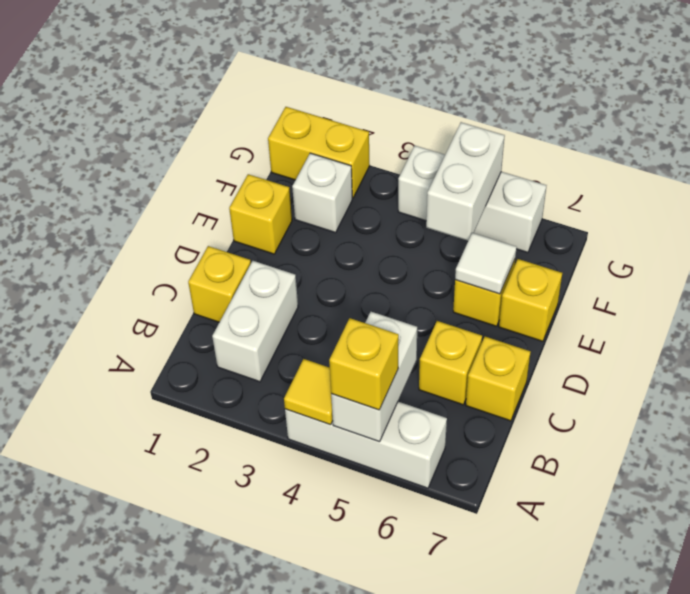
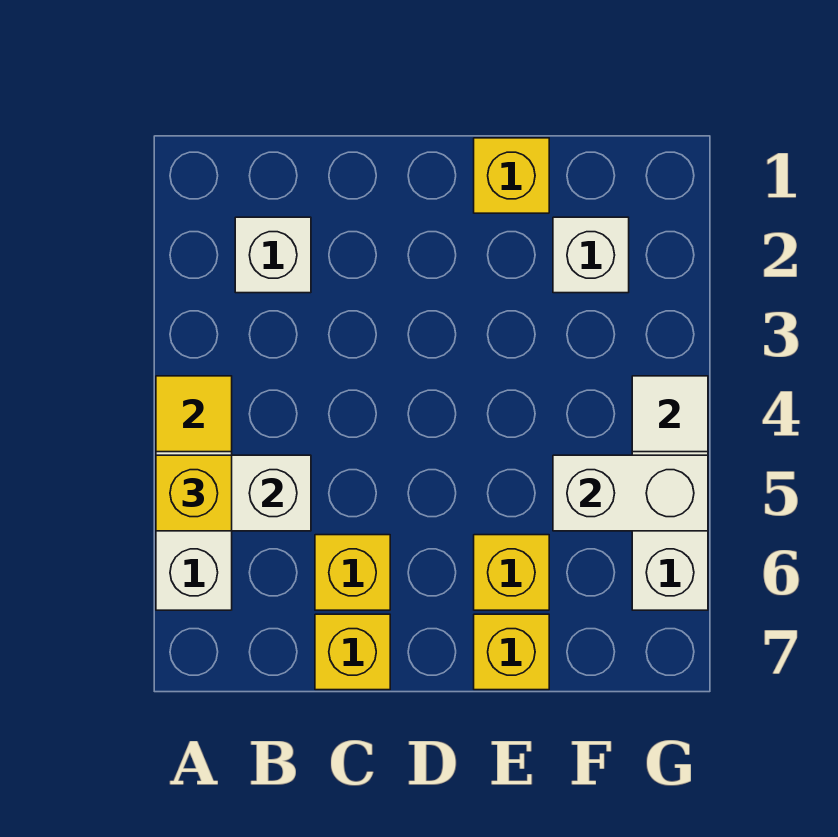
white brick B2:C2 level 1 -> white brick B2 level 1
yellow brick C1 level 1 -> none
white tile E6 level 2 -> white tile G4 level 2
yellow brick G1:G2 level 1 -> none

